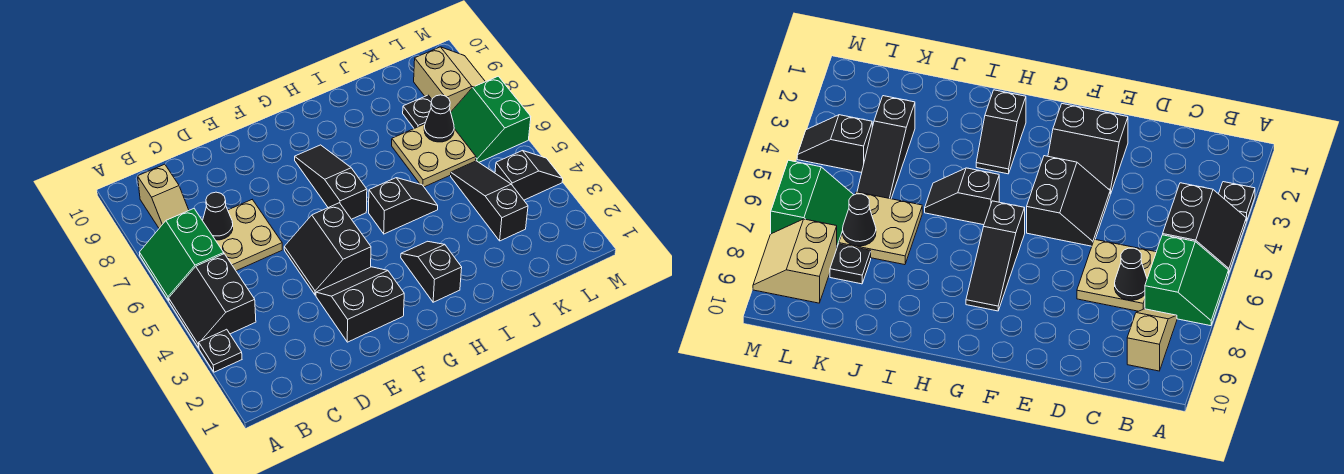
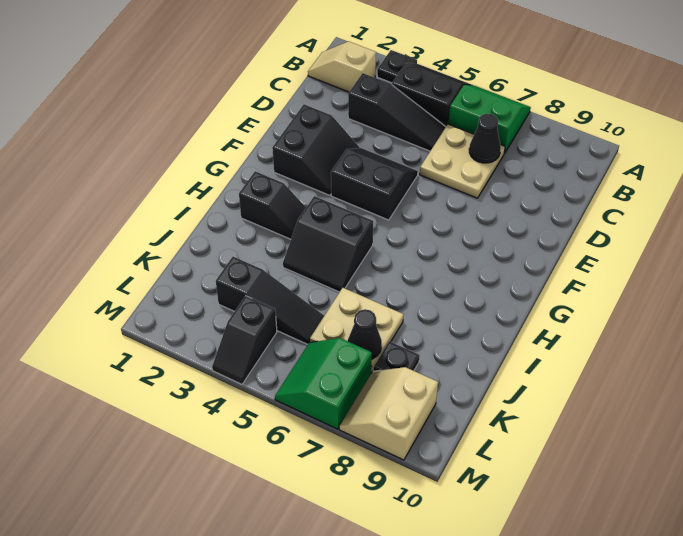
tan slope B8:B9 level 1 top 9 -> tan slope B1:B2 level 1 top 2
black slope G6:G8 level 1 top 6 -> black slope C3:C5 level 1 top 3
black slope H5:I5 level 1 top H -> black slope H4:I5 level 1 top H
green slope L6:M7 level 1 top M -> green slope L6:M7 level 1 top 7
tan slope L8:M9 level 1 top L -> tan slope L8:M9 level 1 top 9

